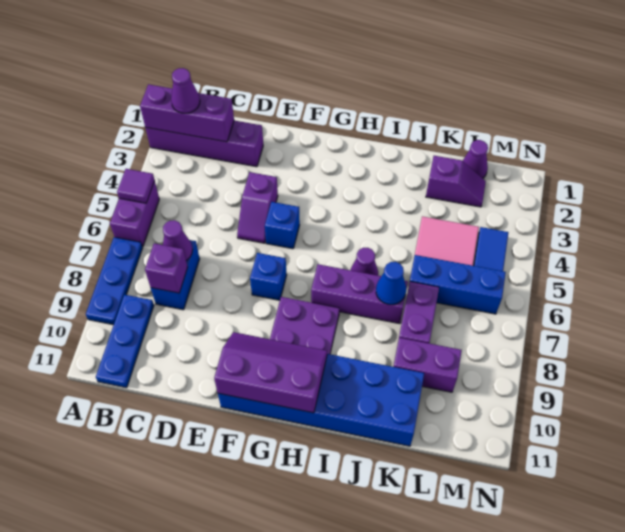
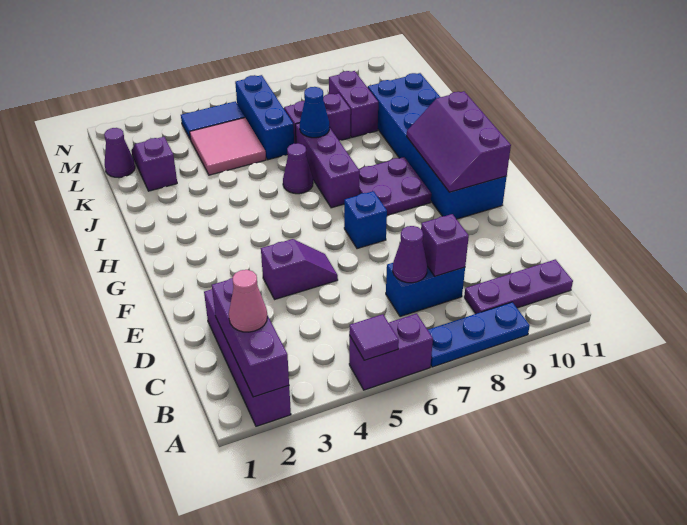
purple cone B2 level 3 -> pink cone B2 level 3
blue plate B9:B11 level 1 -> purple plate B9:B11 level 1
blue brick F5 level 1 -> none

